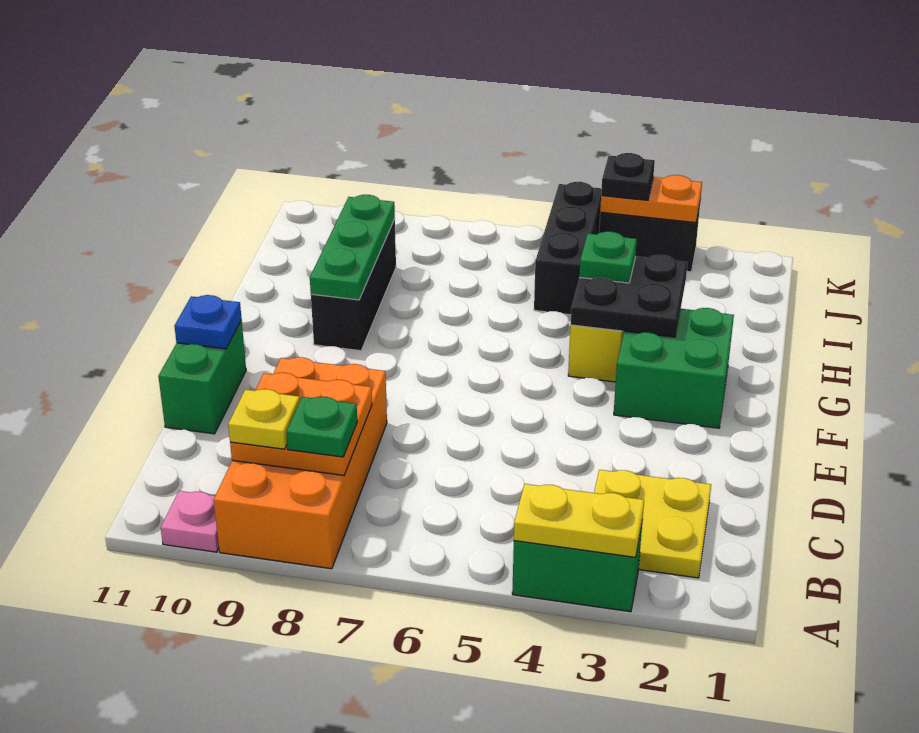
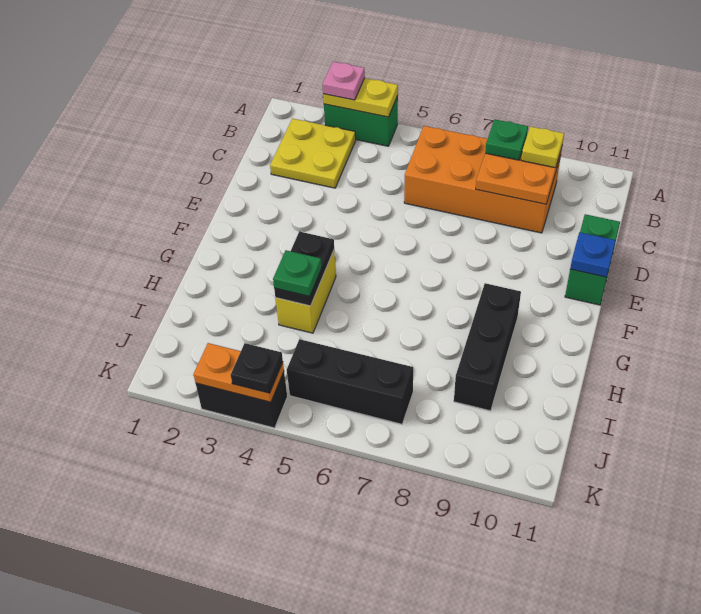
orange brick A8:D9 level 1 -> orange brick B6:C9 level 1
pink plate A10 level 1 -> pink plate A3 level 3
green brick F2:G3 level 1 -> none
black plate G3:H4 level 2 -> black plate G4:H4 level 2
green plate G9:I9 level 2 -> none
black brick I5:K5 level 1 -> black brick J5:J7 level 1

